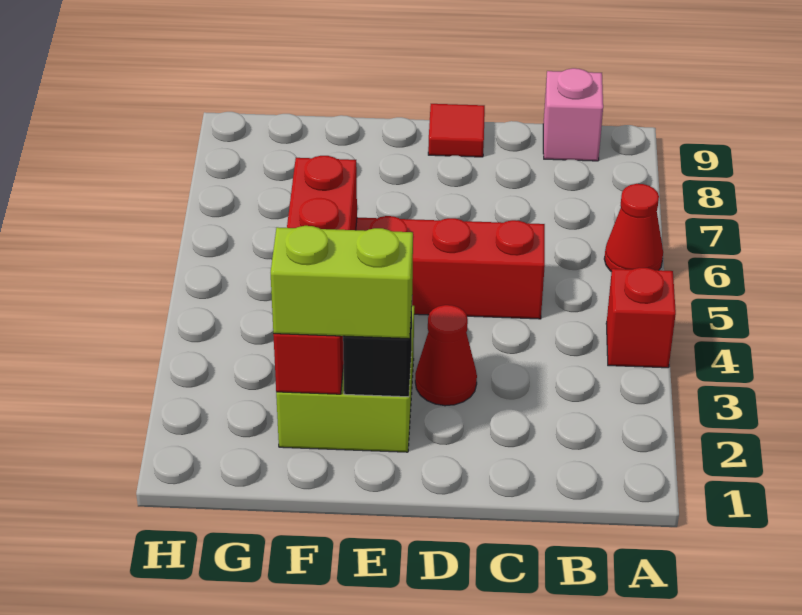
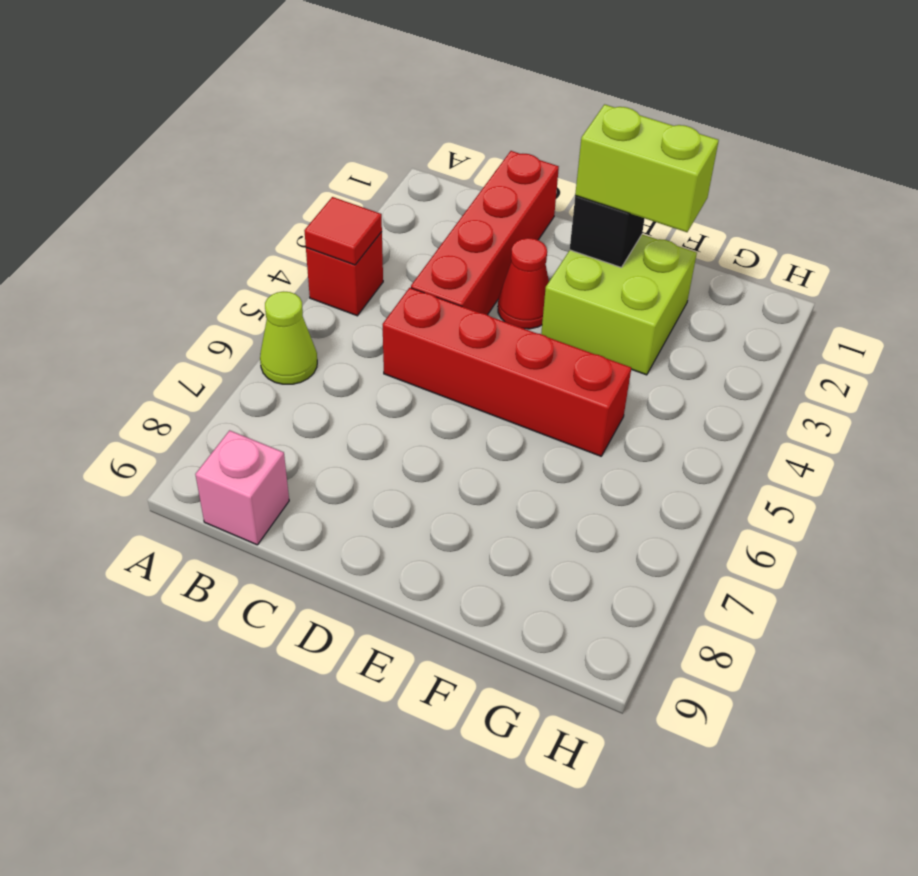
red cone A6 level 1 -> lime cone A6 level 1
red tile D9 level 1 -> red tile A4 level 2
red brick F2:F5 level 2 -> red brick C1:C4 level 1

